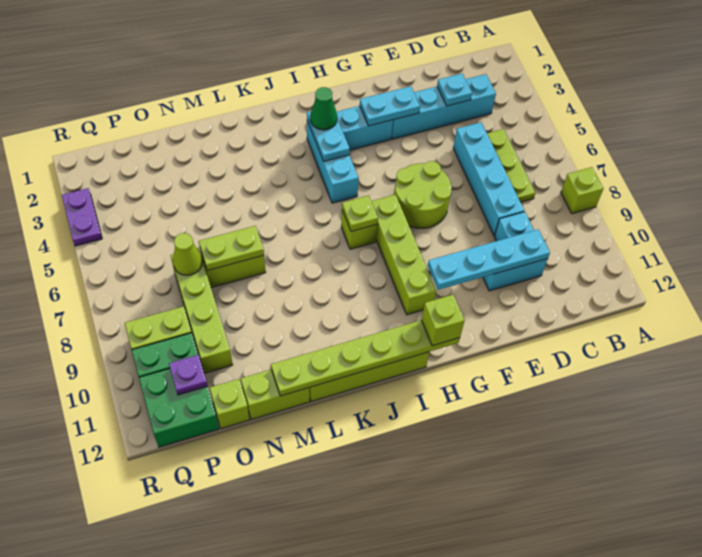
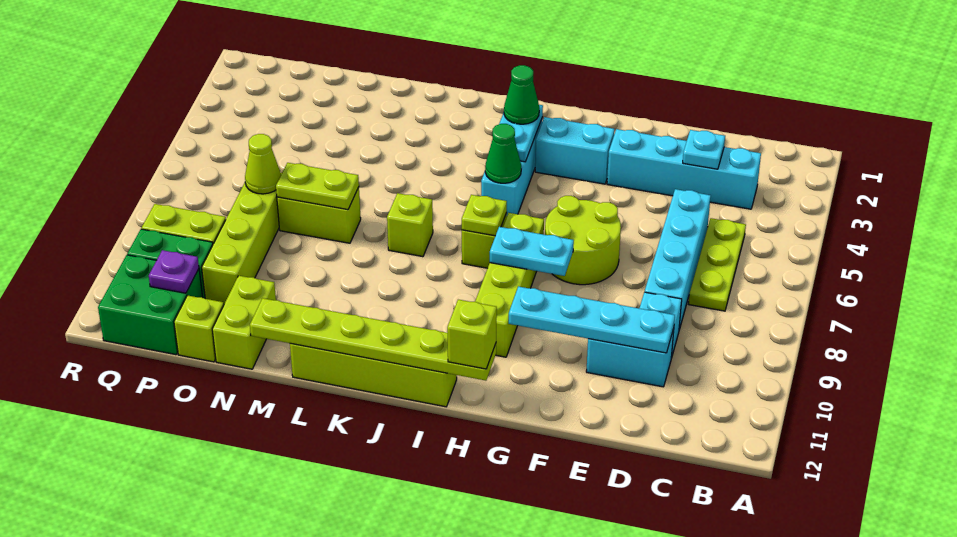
lime brick A8 level 1 -> lime brick K7 level 1
cyan plate F3:G3 level 2 -> cyan plate G8:H8 level 2
none -> green cone I5 level 2
lime brick M12:N12 level 1 -> lime brick N11:N12 level 1
purple plate R3:R4 level 1 -> none

